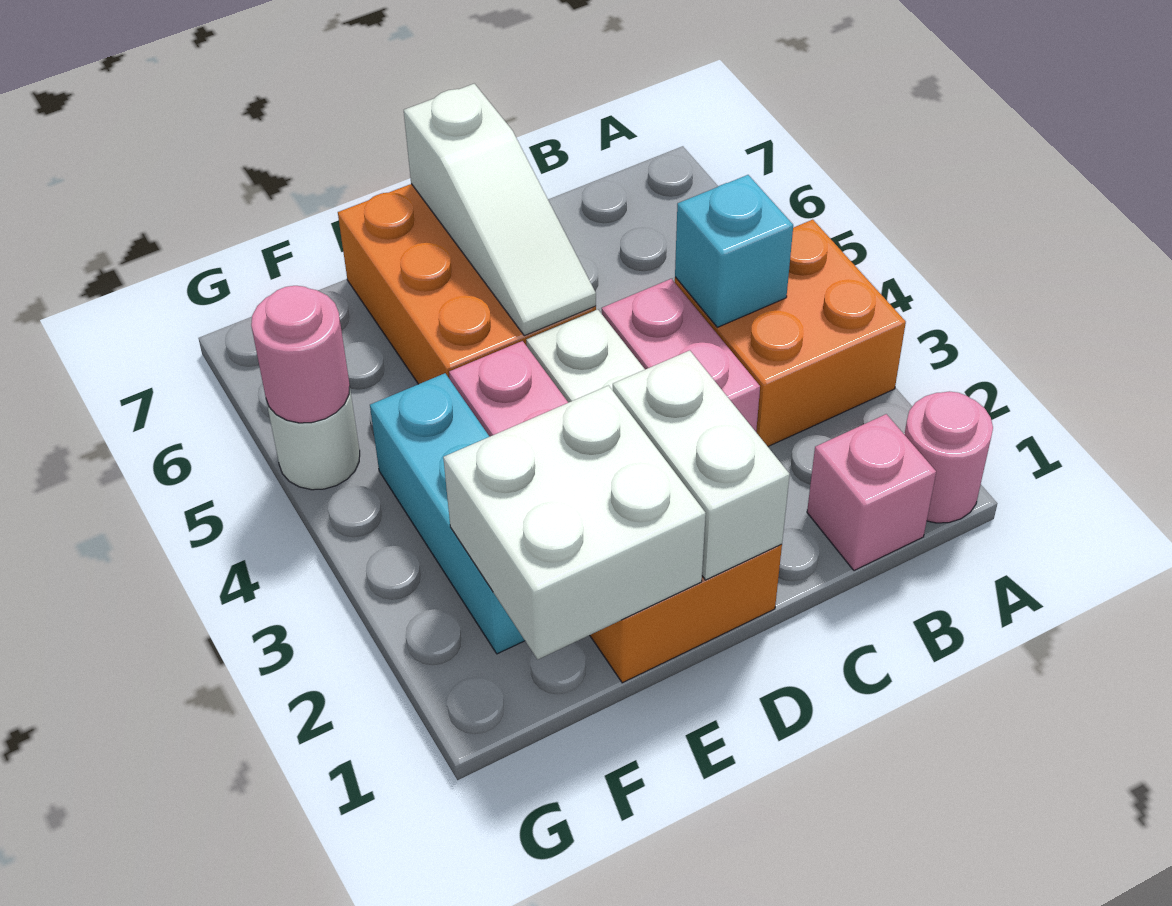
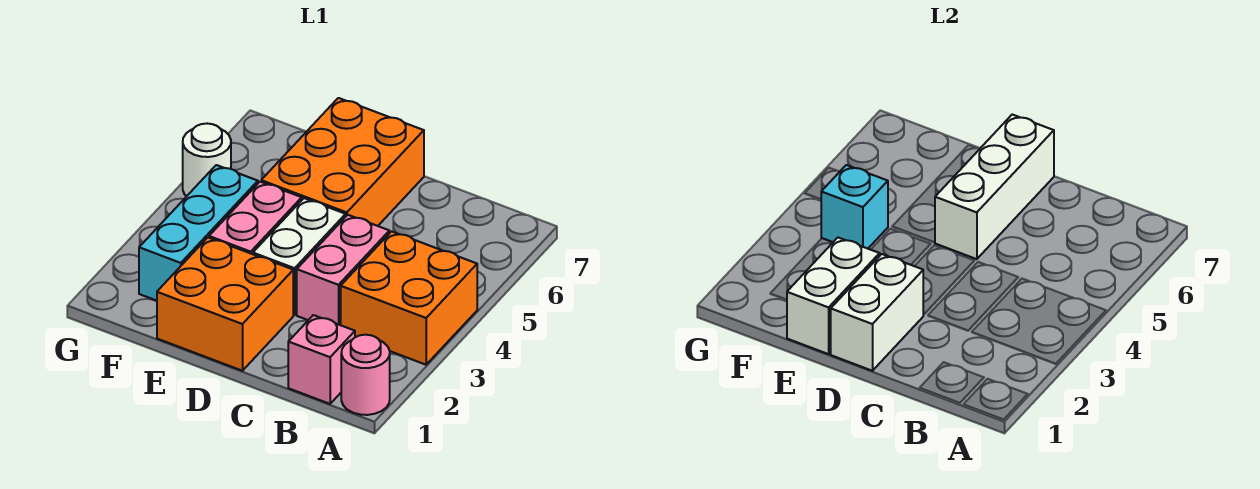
cyan brick B4 level 2 -> cyan brick F4 level 2
white slope D5:D7 level 2 top 7 -> white brick D5:D7 level 2
white brick E1:F2 level 2 -> white brick E1:E2 level 2
pink round brick G5 level 2 -> none

